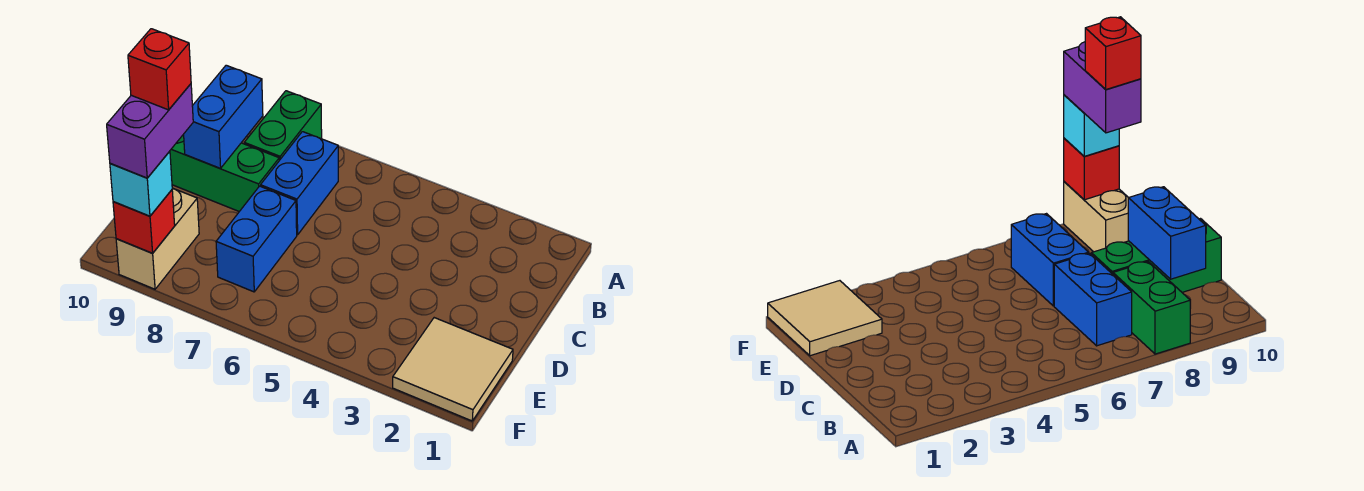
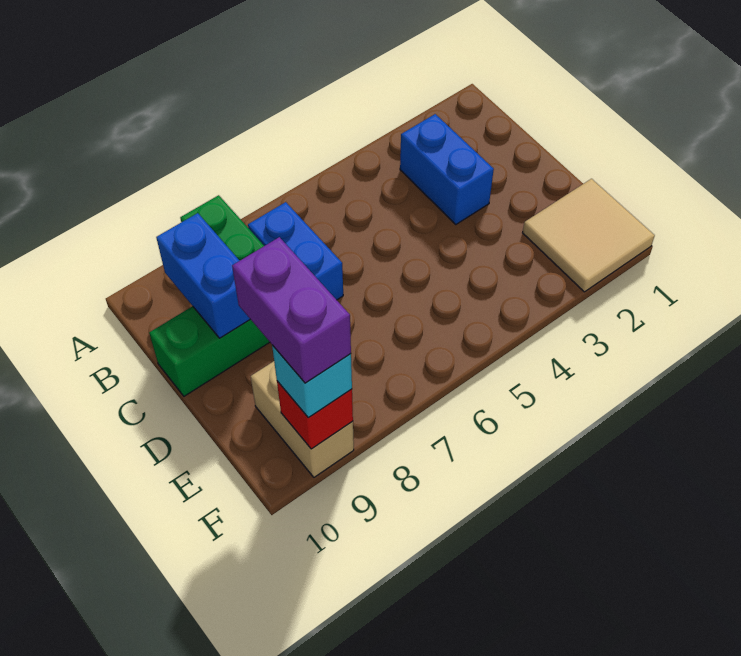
blue brick D7:E7 level 1 -> blue brick B3:C3 level 1
red brick E9 level 5 -> none

